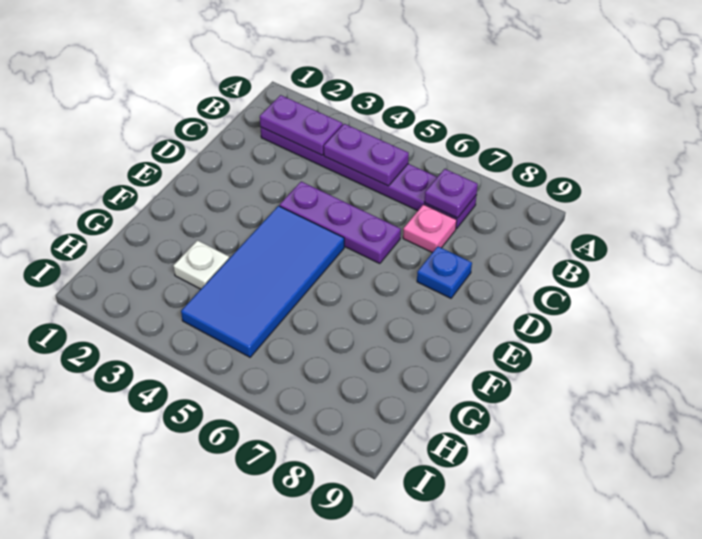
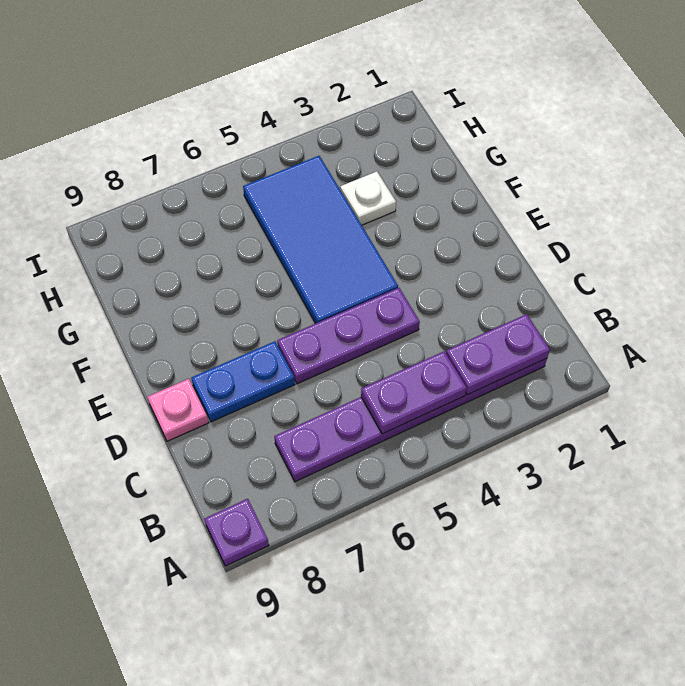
purple plate B7 level 2 -> purple plate A9 level 1
pink plate C7 level 1 -> pink plate D9 level 1
blue plate D8 level 1 -> blue plate D7:D8 level 1

